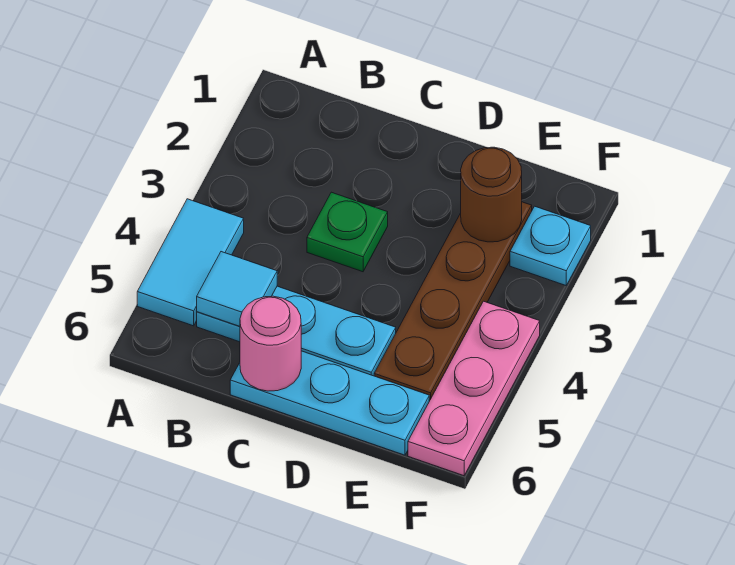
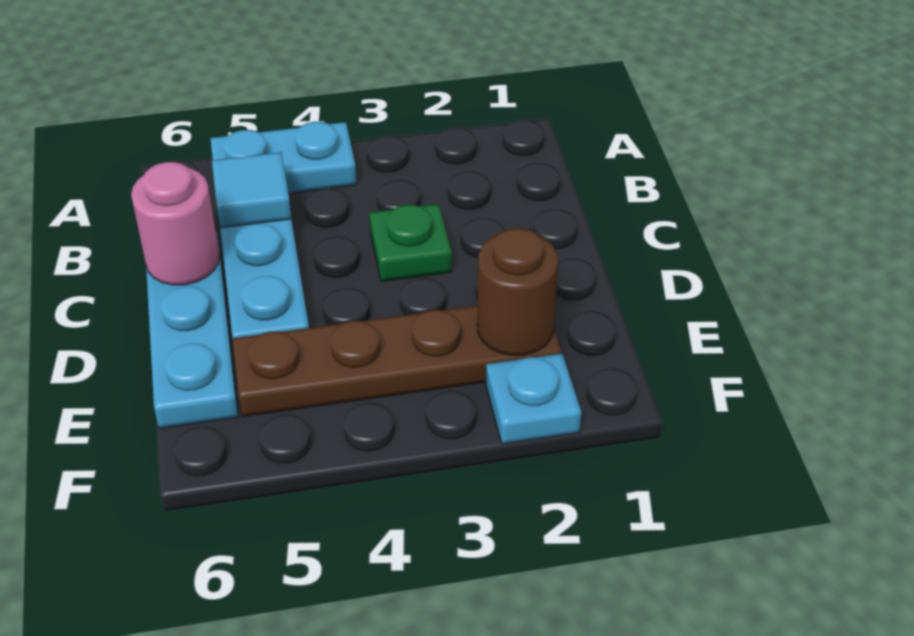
cyan tile A4:A5 level 1 -> cyan plate A4:A5 level 1
pink plate F4:F6 level 1 -> none

